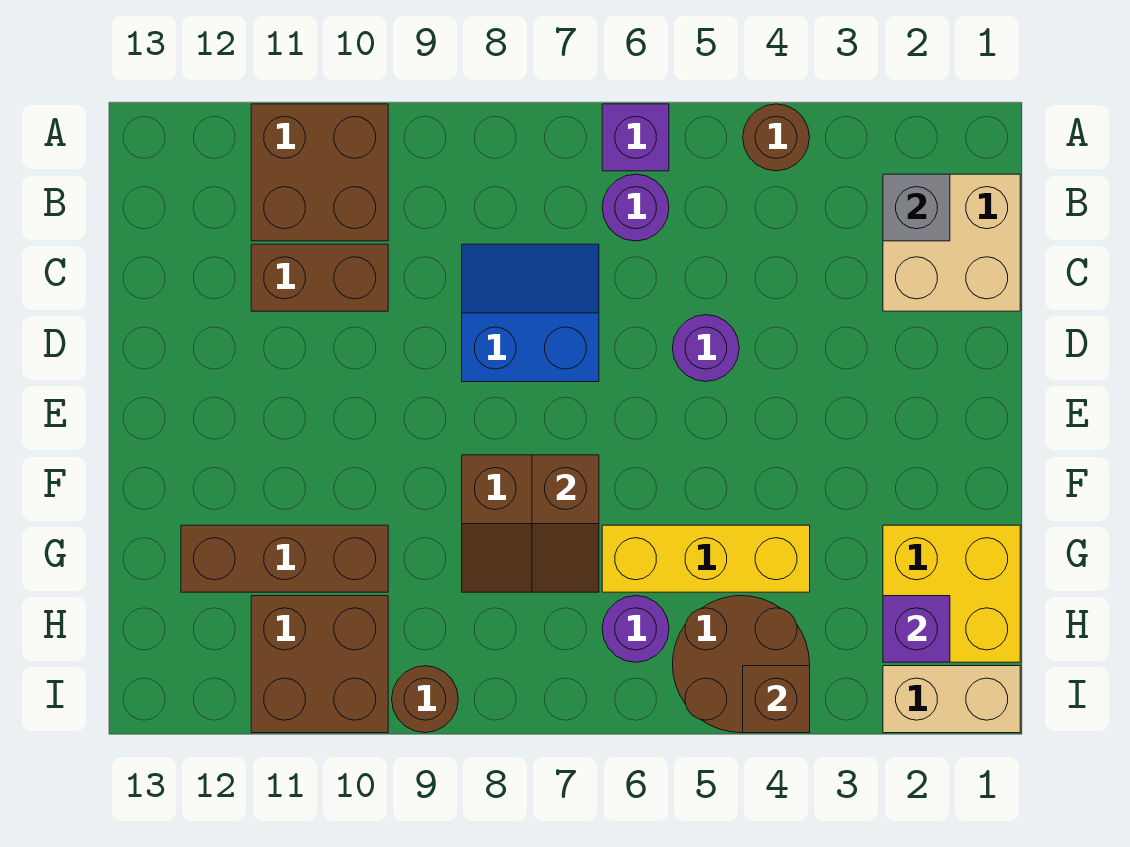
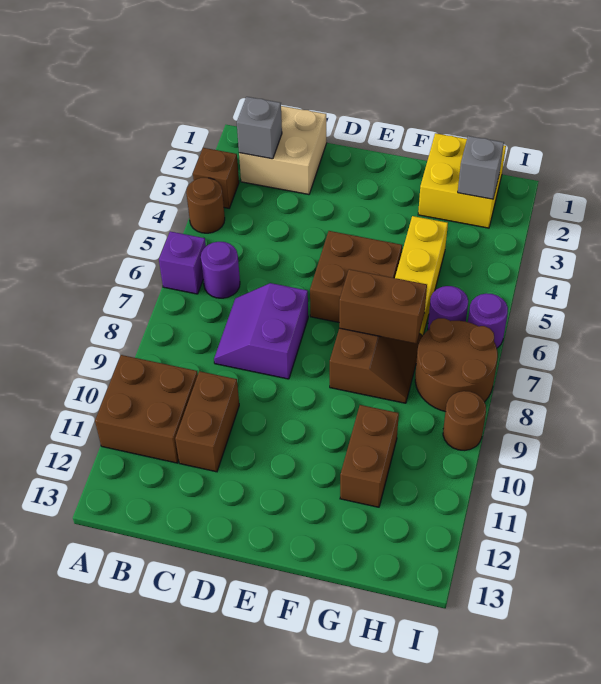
blue slope C7:D8 level 1 top D -> purple slope C7:D8 level 1 top D
purple round brick D5 level 1 -> purple round brick I6 level 1
brown slope F7:G7 level 2 top F -> brown brick F7:G7 level 2
brown brick G10:G12 level 1 -> brown brick G10:G11 level 1
purple brick H2 level 2 -> grey brick H2 level 2
brown round brick H4:I5 level 1 -> brown round brick H7:I8 level 1
brown brick H10:I11 level 1 -> brown brick E5:F6 level 1
tan brick I1:I2 level 1 -> none
brown brick I4 level 2 -> brown brick A3 level 1

